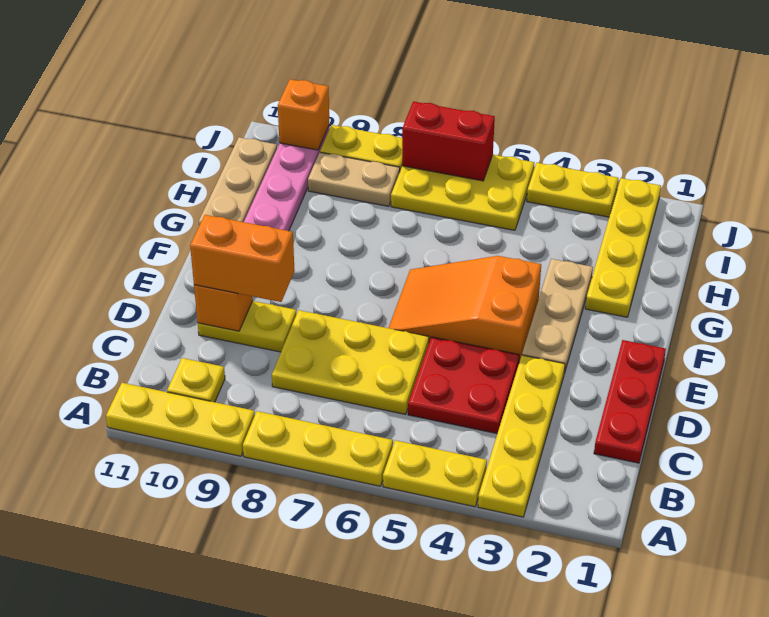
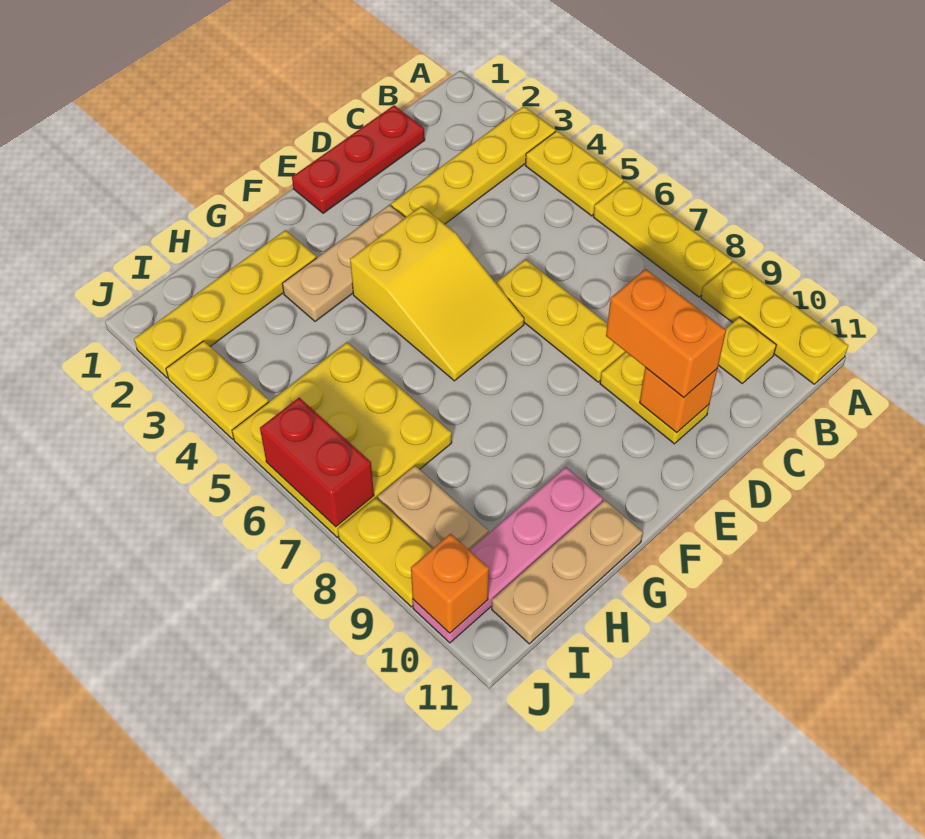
red plate C4:D5 level 1 -> none
yellow plate C6:D8 level 1 -> yellow plate D6:D8 level 1
orange slope E4:F6 level 1 top 4 -> yellow slope E4:F6 level 1 top 4
yellow plate I5:J7 level 1 -> yellow plate H5:J7 level 1

